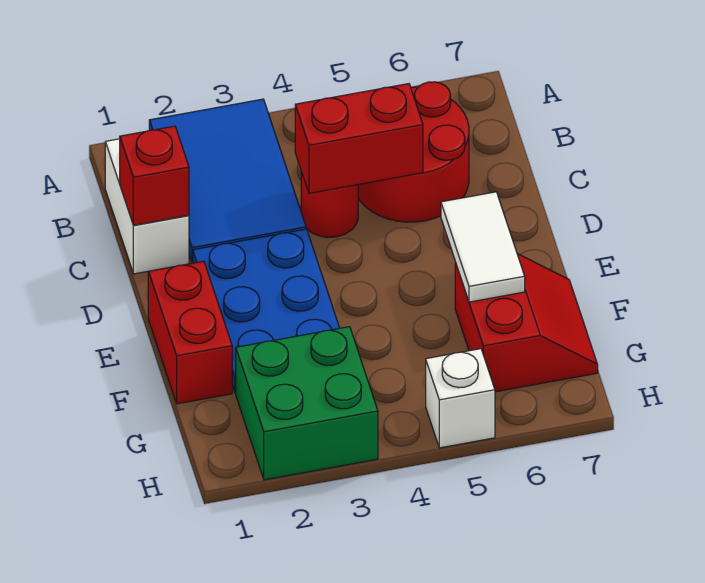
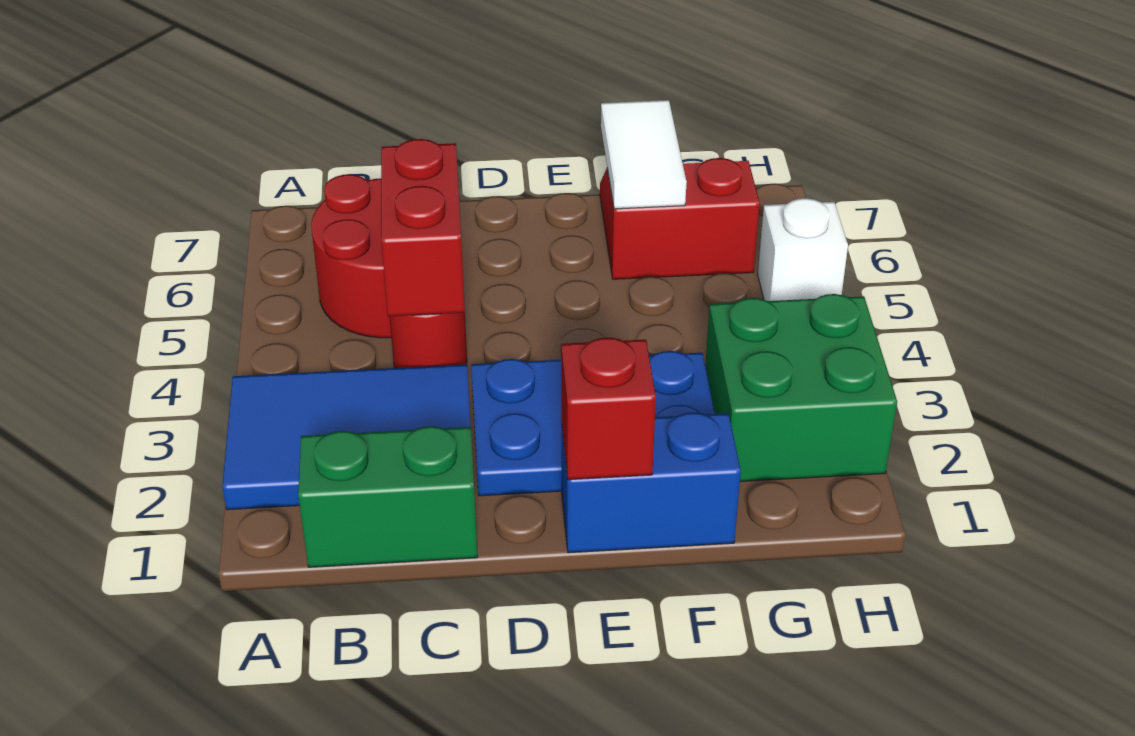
white brick B1:C1 level 1 -> green brick B1:C1 level 1
red brick C1 level 2 -> red brick E1 level 2
red brick E1:F1 level 1 -> blue brick E1:F1 level 1
white tile E6:F6 level 2 -> white tile F6:F7 level 2

